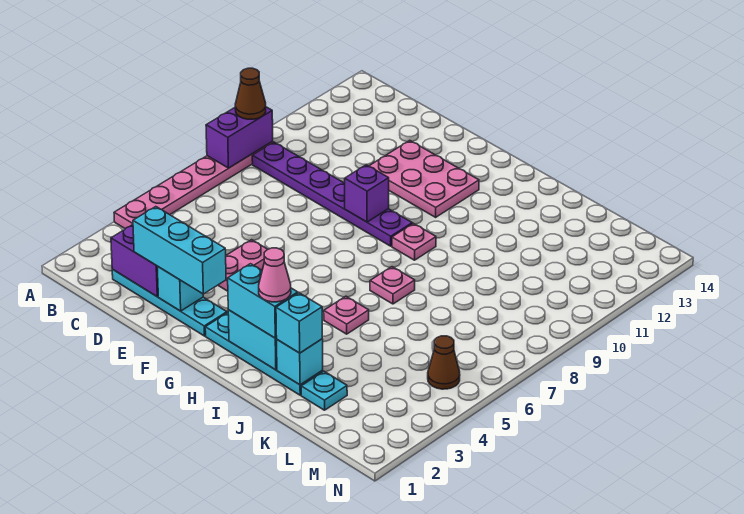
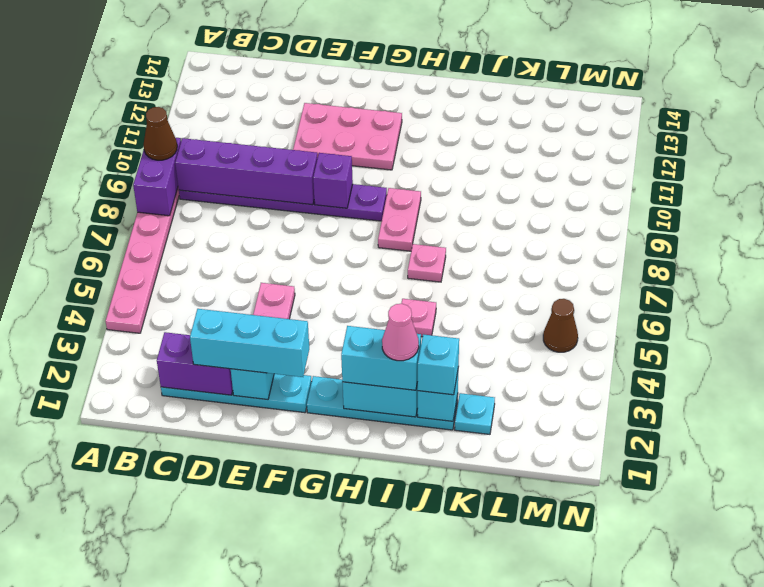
none -> purple brick B9:E9 level 2
pink plate H9 level 1 -> pink plate H8:H9 level 1

